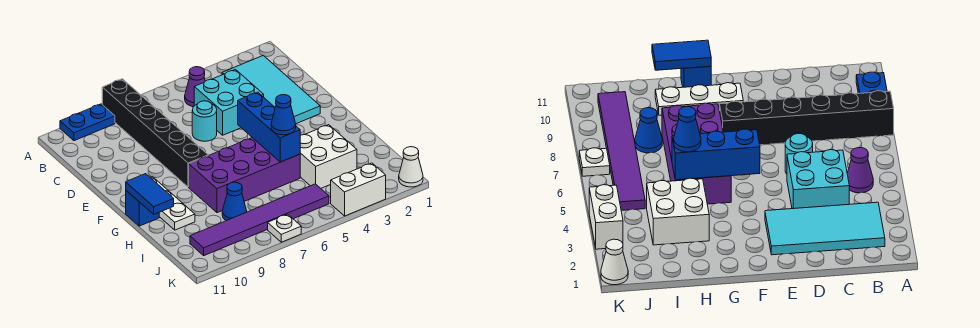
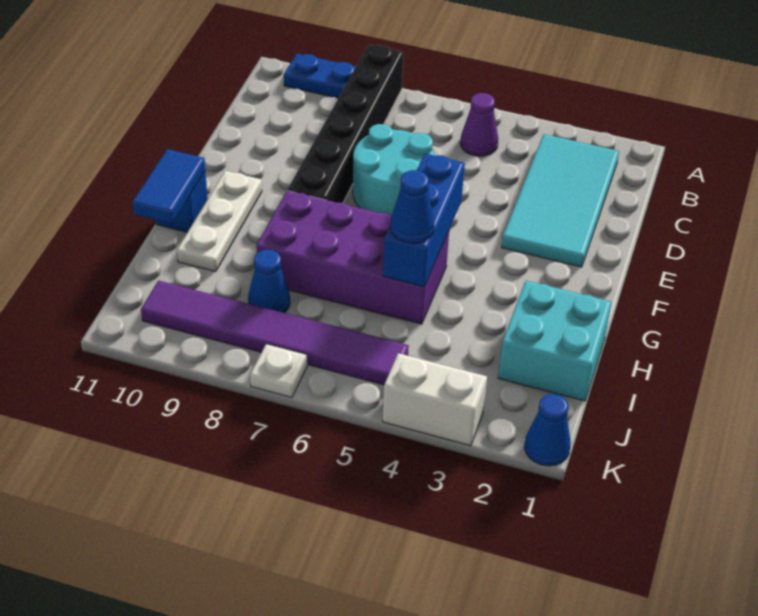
cyan brick C4:D5 level 1 -> cyan brick H1:I2 level 1
cyan round brick D6 level 1 -> cyan round brick D6:E7 level 1
white brick H3:I4 level 1 -> none
white cone K1 level 1 -> blue cone K1 level 1

